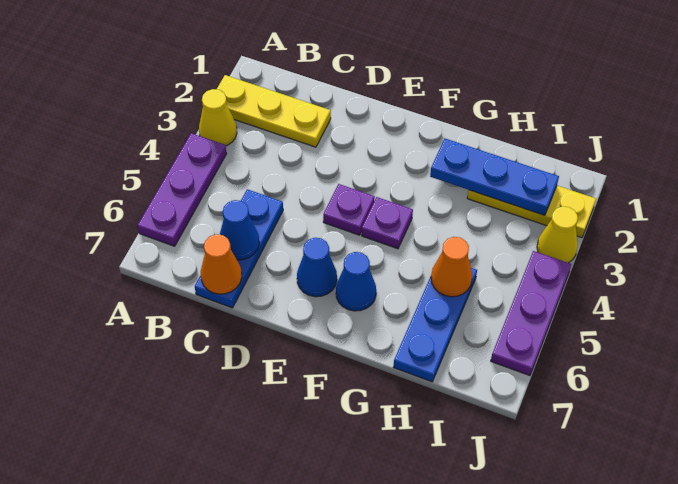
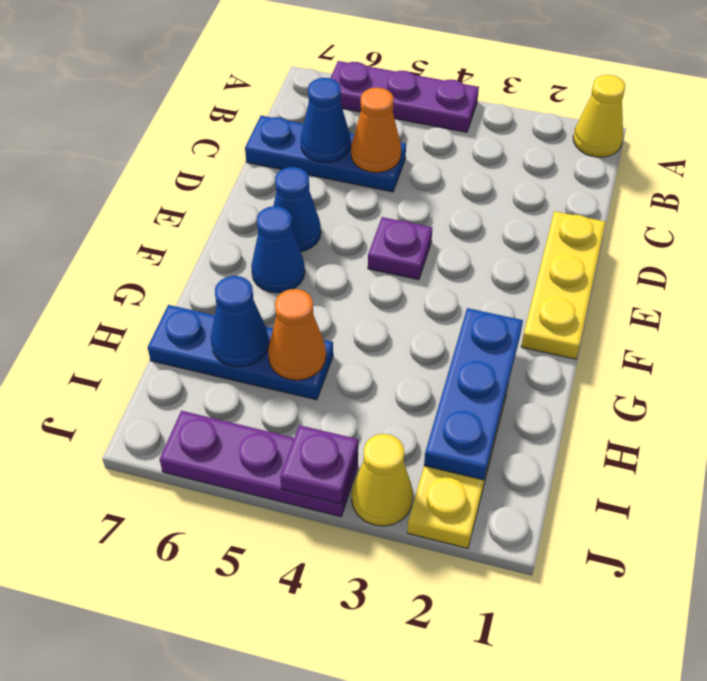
yellow plate A2:C2 level 1 -> yellow plate D1:F1 level 1
yellow cone A3 level 1 -> yellow cone A1 level 1
orange cone C7 level 2 -> orange cone C5 level 2
purple plate F4 level 1 -> purple plate J4 level 2
none -> blue cone H6 level 2

